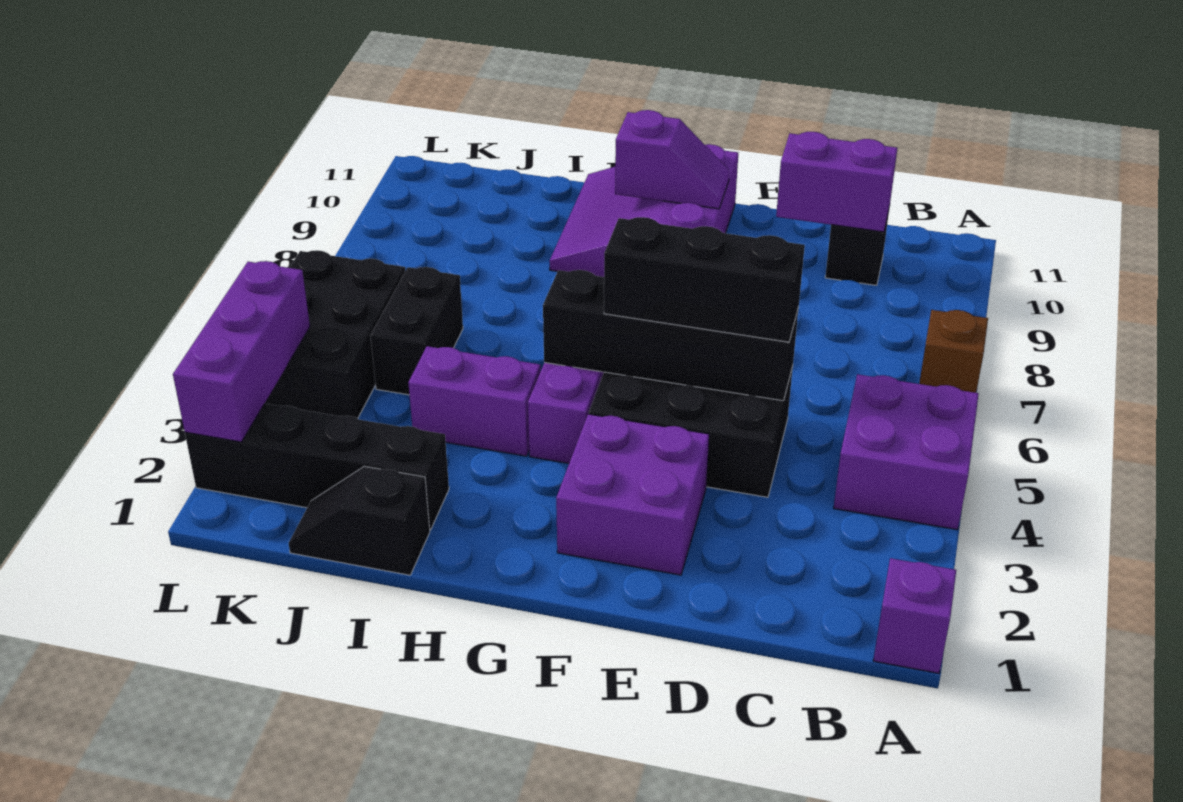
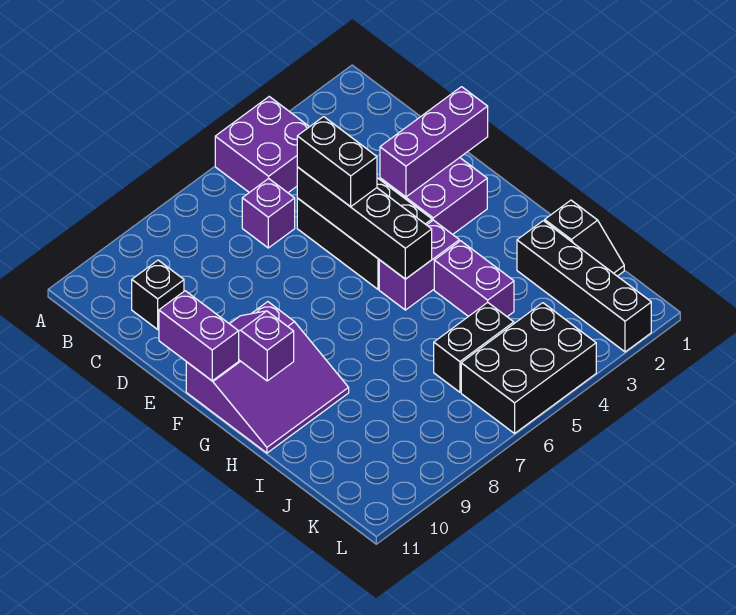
purple brick A1 level 1 -> purple brick C6 level 1
brown brick A7 level 1 -> none
purple brick C10:D10 level 2 -> purple brick E11:F11 level 2
black brick D5:F5 level 3 -> black brick D5:E5 level 3
purple brick L2:L4 level 2 -> purple brick E1:E3 level 2

